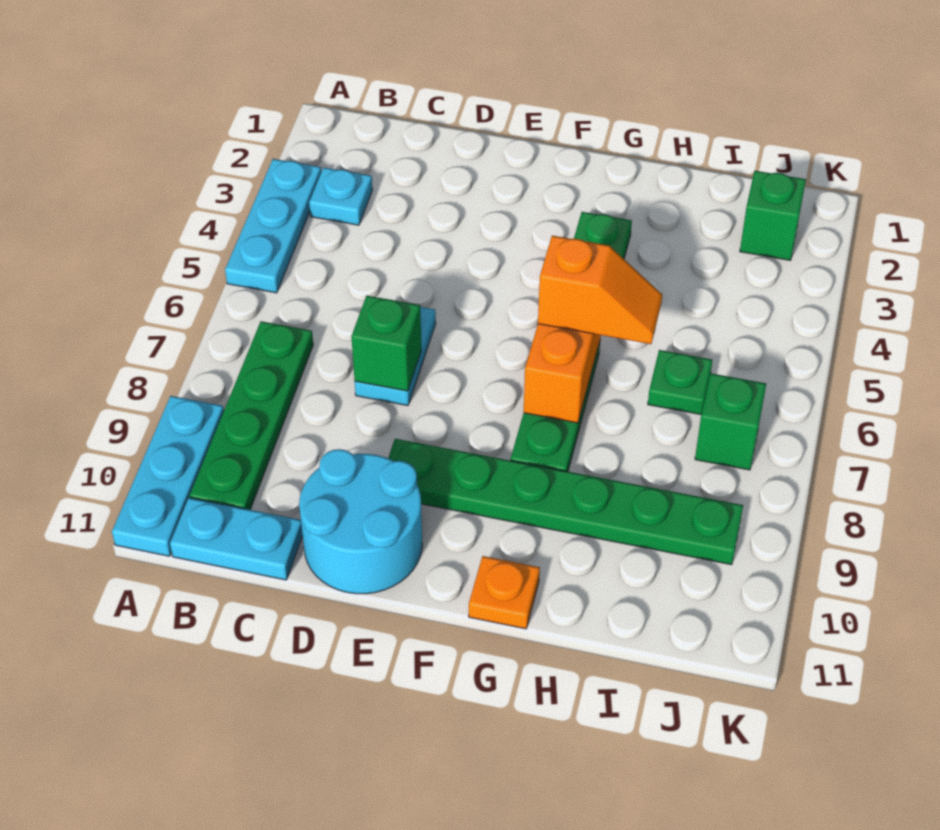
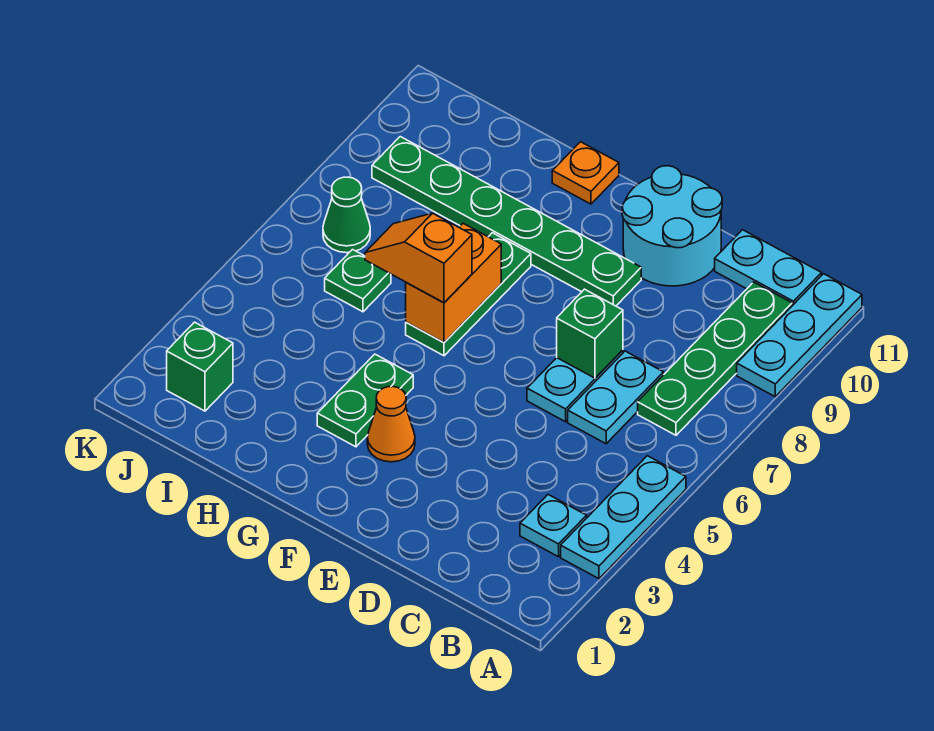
none -> cyan plate C6:C7 level 1
none -> orange cone F3 level 1
green brick J7 level 1 -> green cone J7 level 1

